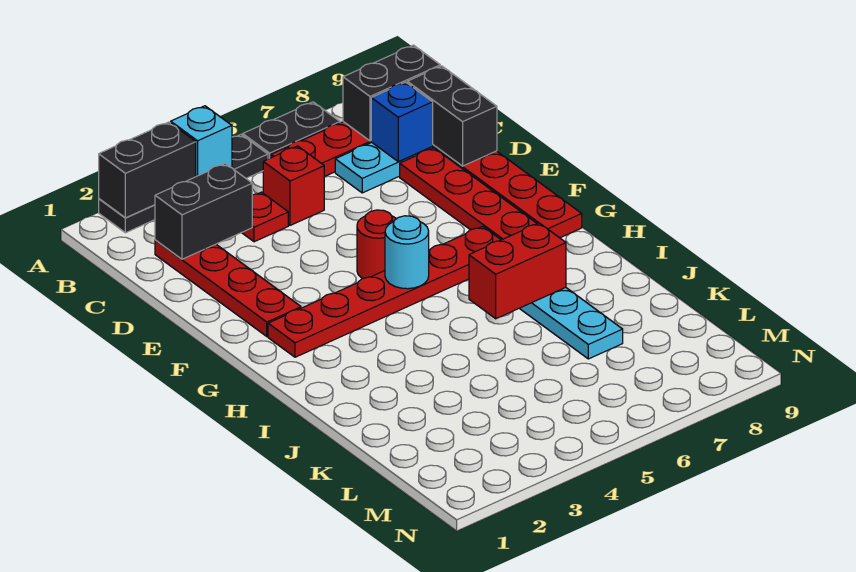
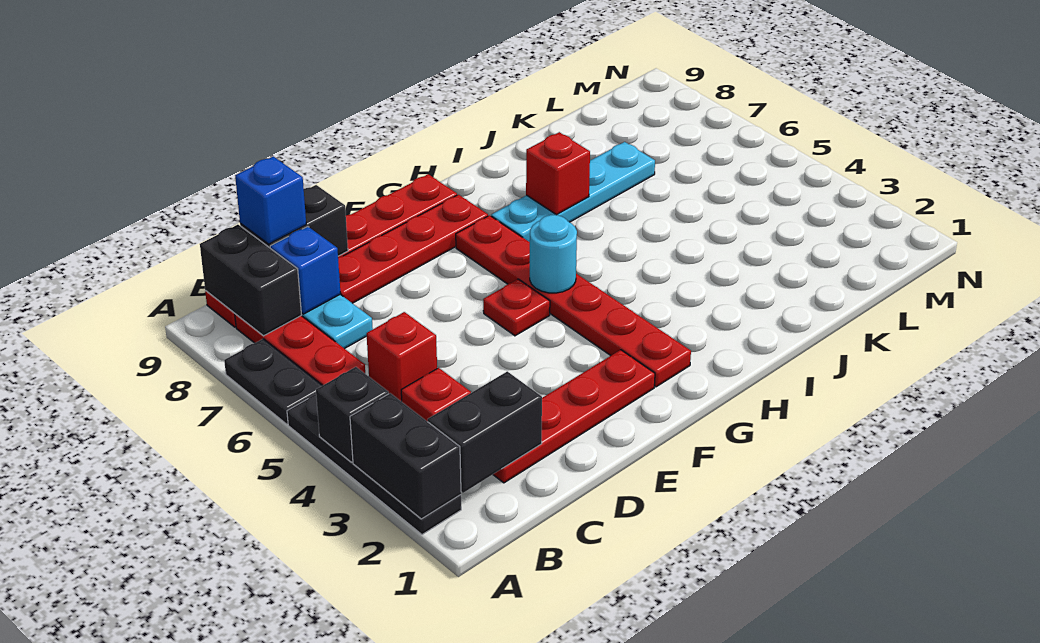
cyan brick A4 level 2 -> black brick A4 level 2
black brick C2:C3 level 2 -> black brick B2:C2 level 2
none -> blue brick C9 level 3
red round brick F5 level 1 -> red plate F5 level 1
red brick I6:I7 level 2 -> red brick I7 level 2

